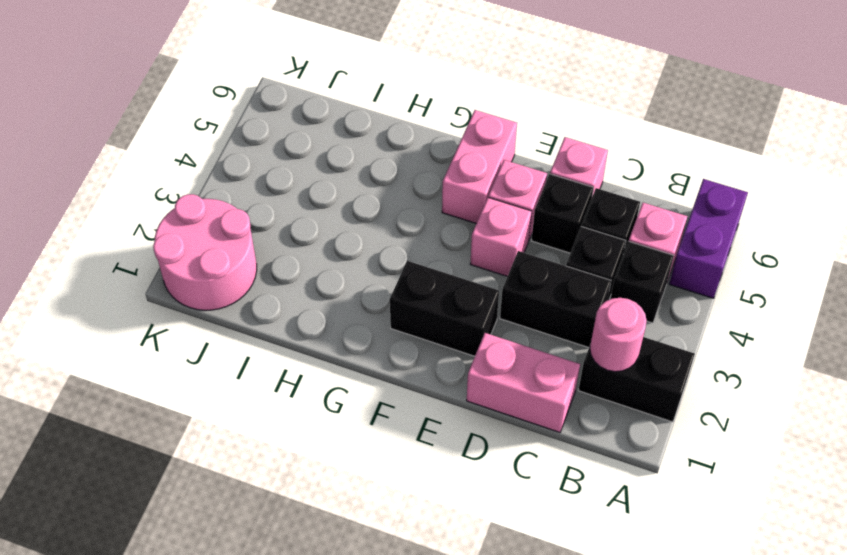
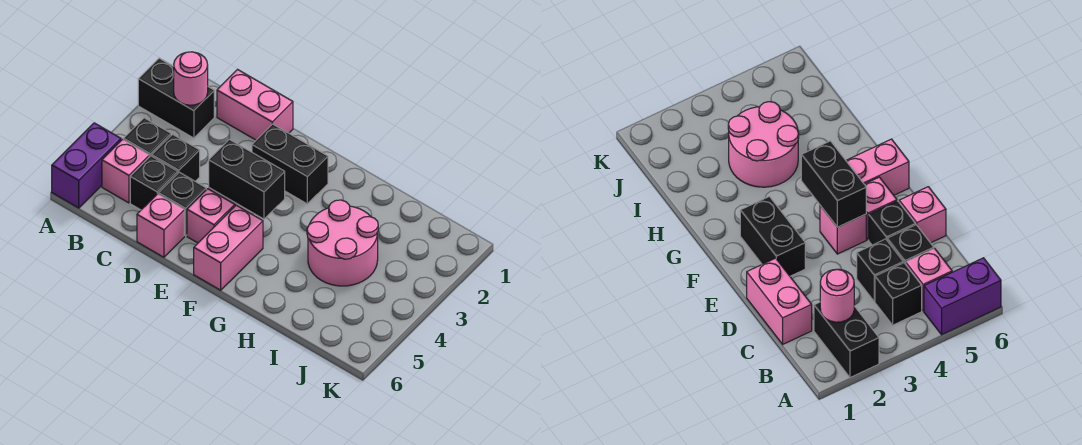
black brick C3:D3 level 1 -> black brick E4:F4 level 2
pink round brick J1:K2 level 1 -> pink round brick H3:I4 level 1

